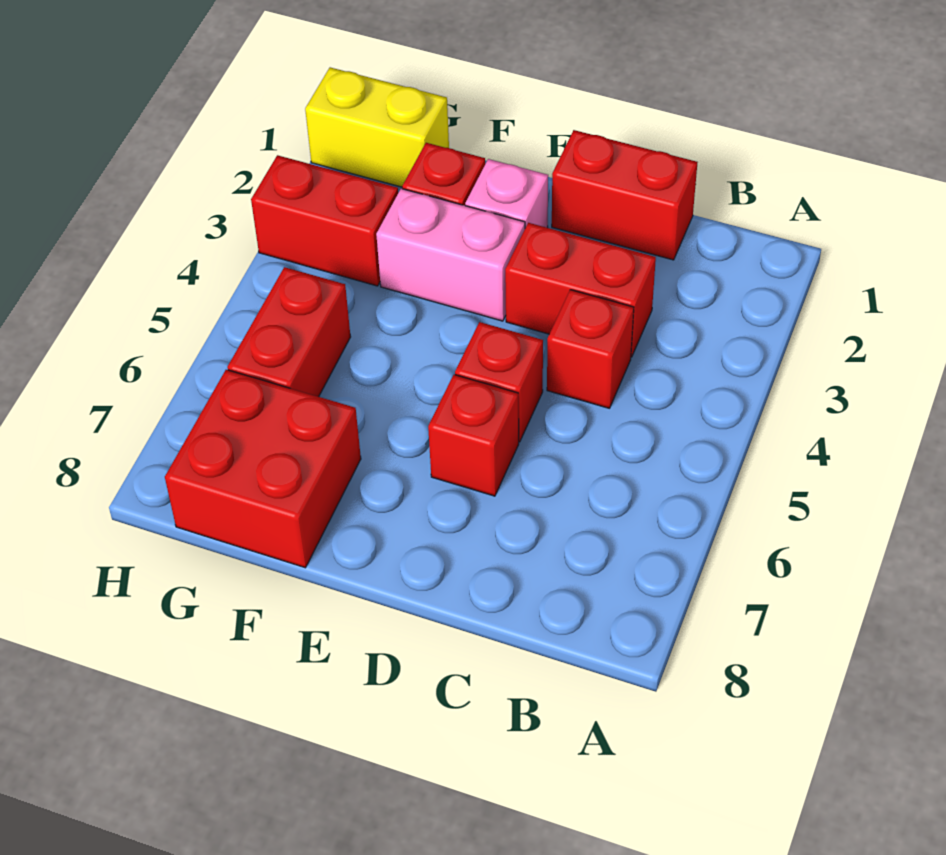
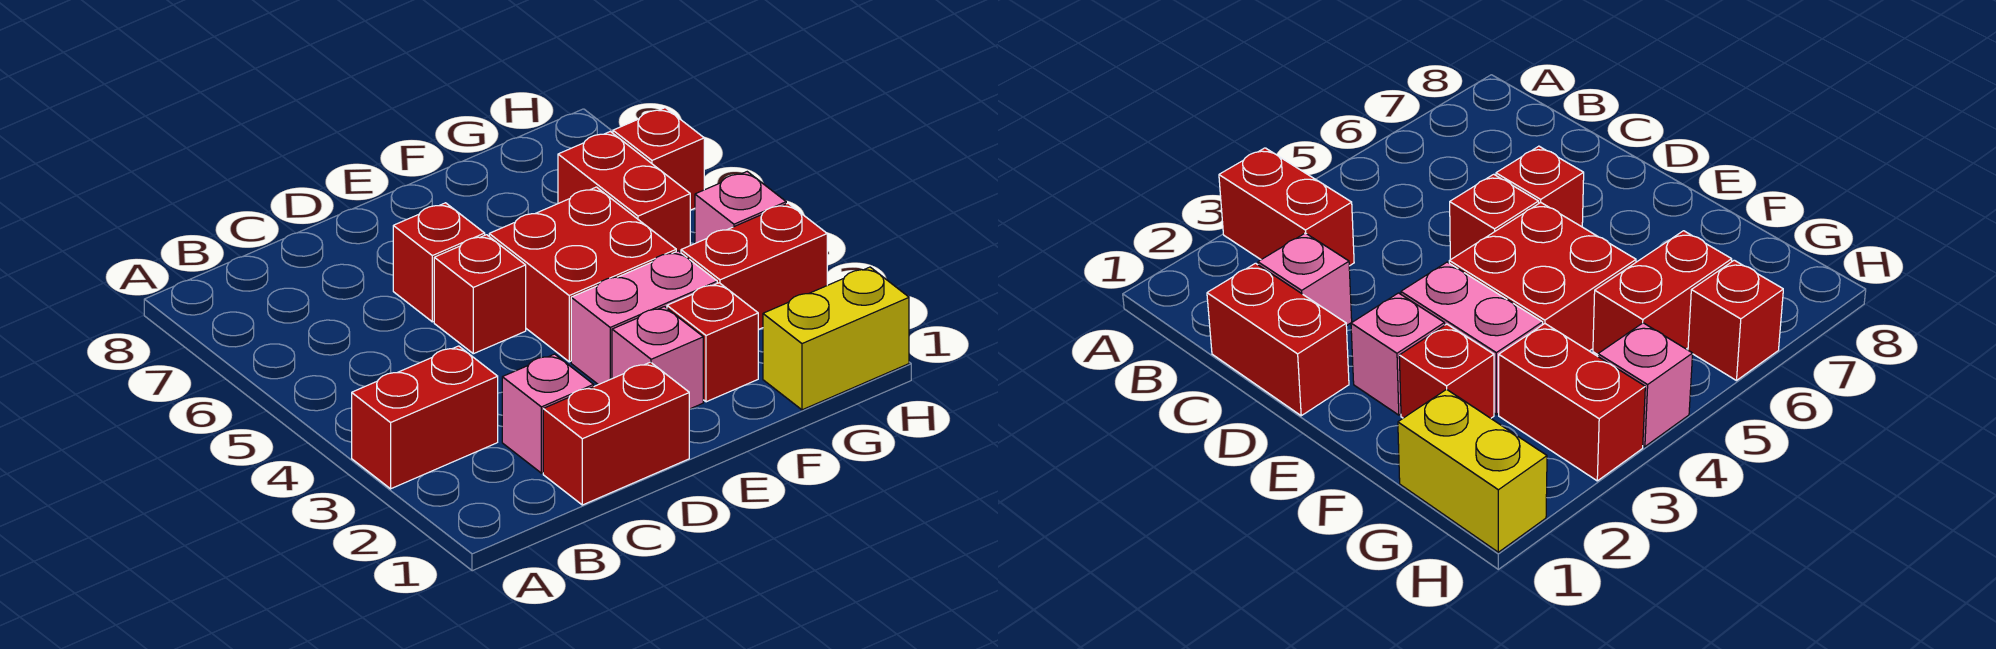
none -> pink brick C2 level 1
red brick C3:D3 level 1 -> red brick A3:B3 level 1
red brick C4 level 1 -> red brick H6 level 1
red brick F7:G8 level 1 -> red brick E4:F5 level 1
none -> pink brick H4 level 1

